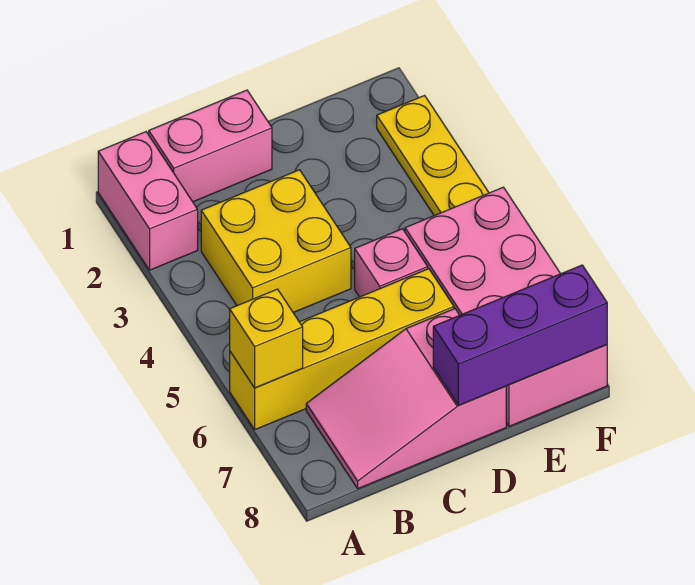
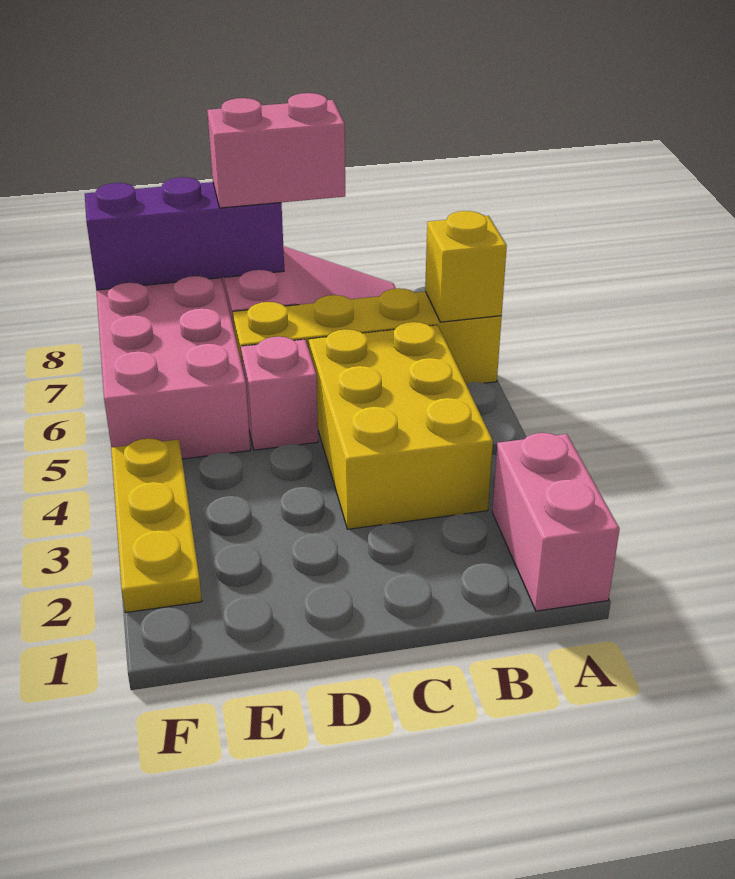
pink brick B1:C1 level 1 -> pink brick C8:D8 level 3
yellow brick B3:C4 level 1 -> yellow brick B3:C5 level 1

